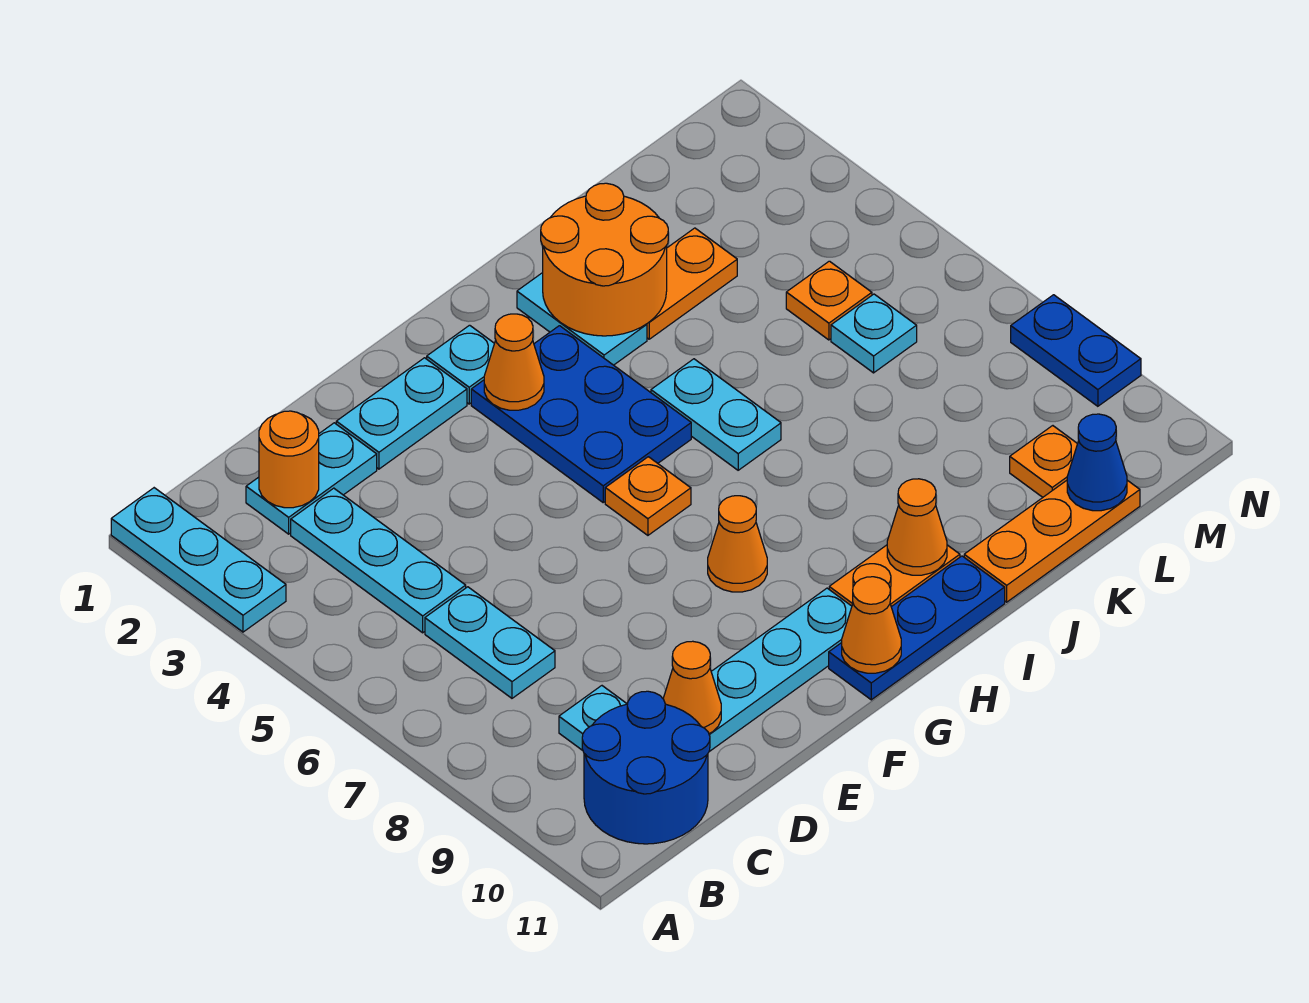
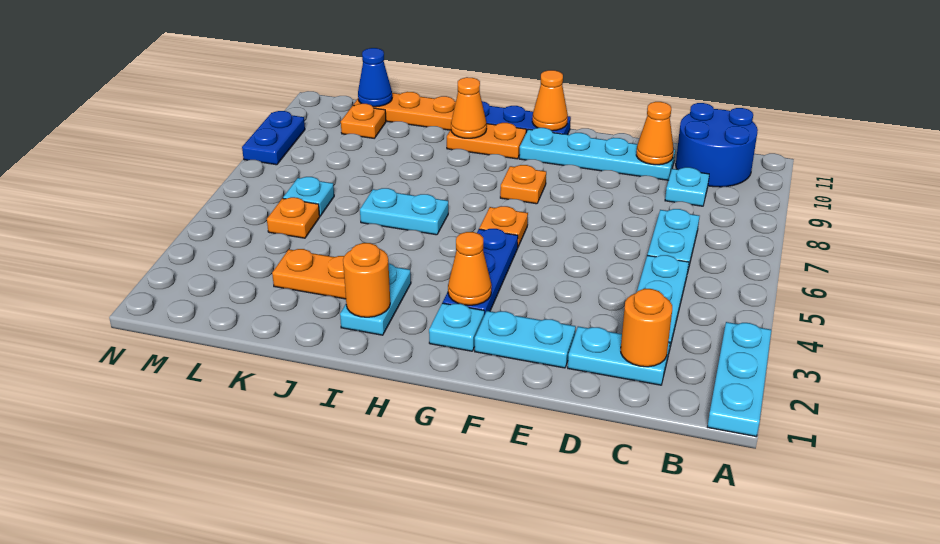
blue plate G3:H5 level 1 -> blue plate G3:G5 level 1
orange cone G8 level 1 -> orange plate G8 level 1
orange round brick I2:J3 level 2 -> orange round brick I2 level 2
cyan plate I5:I6 level 1 -> cyan plate I6:J6 level 1

